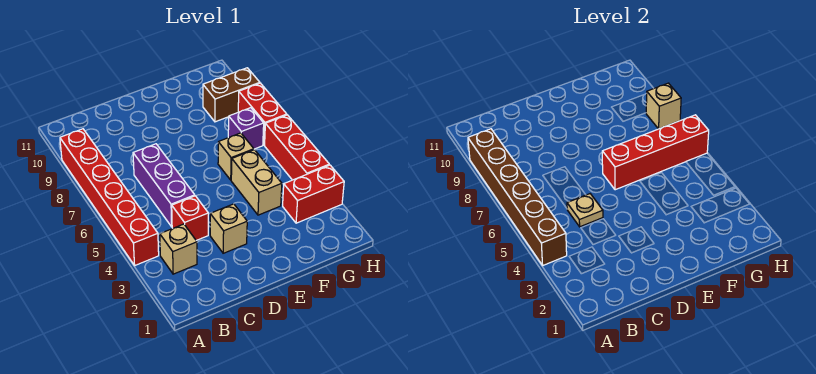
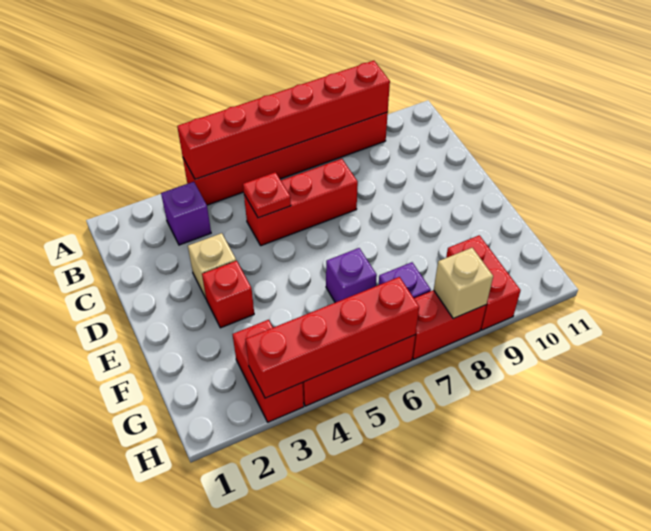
brown brick A4:A9 level 2 -> red brick A4:A9 level 2
tan brick B3 level 1 -> purple brick B3 level 1
red brick C4 level 1 -> red brick E3 level 1
purple brick C5:C7 level 1 -> red brick C5:C7 level 1
tan plate C5 level 2 -> red plate C5 level 2
red brick E6:H6 level 2 -> red brick H3:H6 level 2
tan brick F4:F5 level 1 -> none
tan brick F6 level 1 -> purple brick F6 level 1
brown brick G9:H9 level 1 -> red brick G9:H9 level 1

